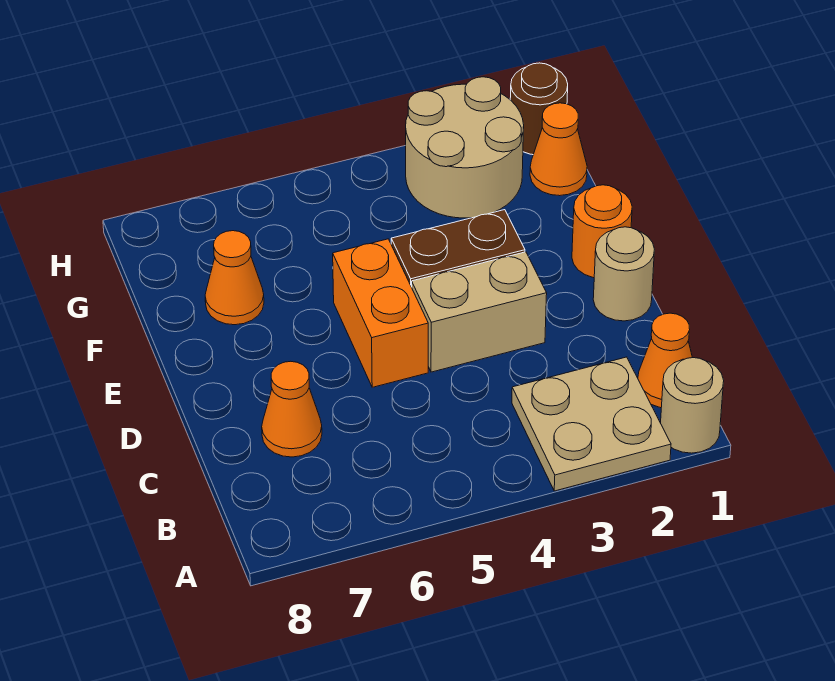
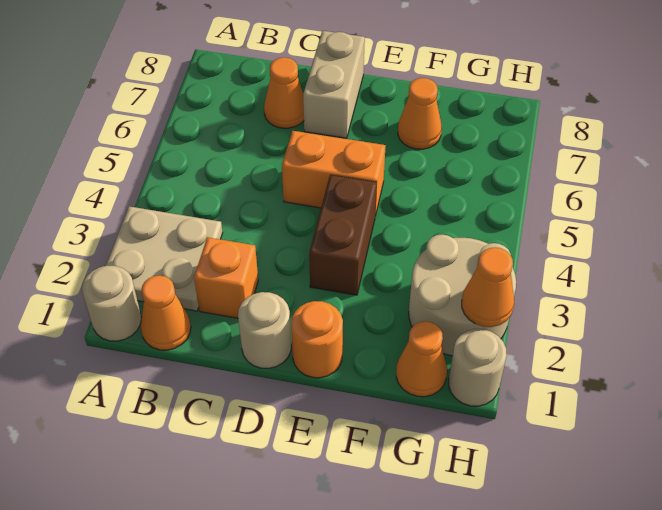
none -> orange brick C2 level 1
tan brick D3:D4 level 1 -> tan brick D7:D8 level 1
brown round brick H1 level 1 -> tan round brick H1 level 1
none -> orange cone H2 level 2

